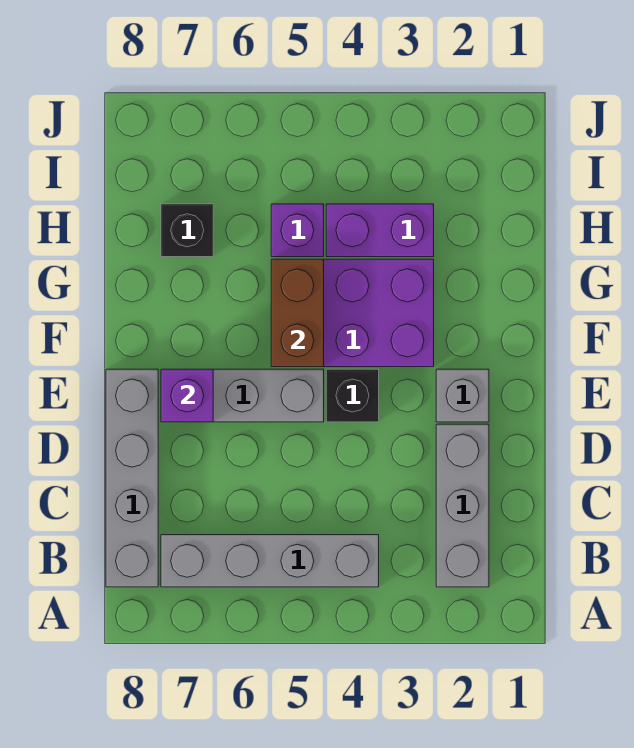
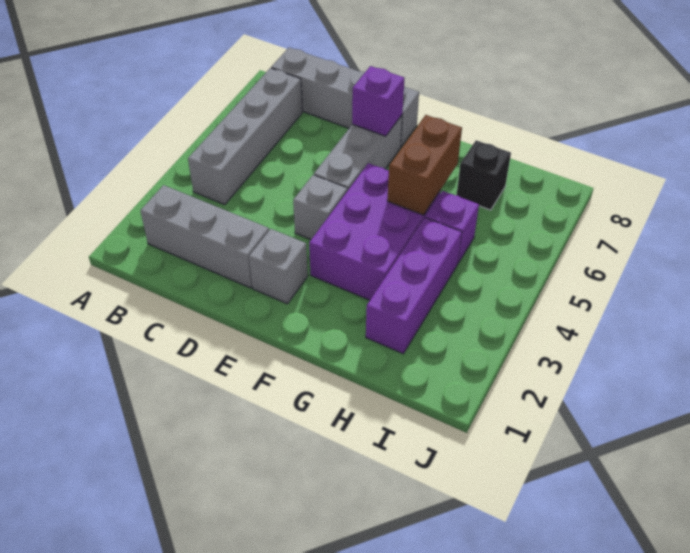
black brick E4 level 1 -> grey brick E4 level 1
brown brick F5:G5 level 2 -> brown brick G5:G6 level 2
purple brick H3:H4 level 1 -> purple brick H2:H4 level 1

